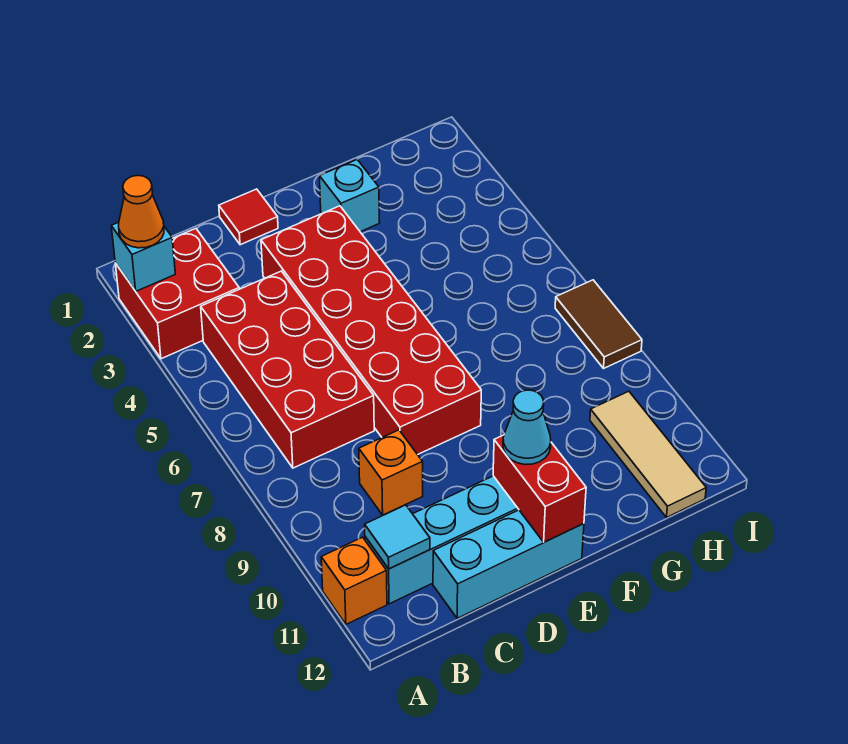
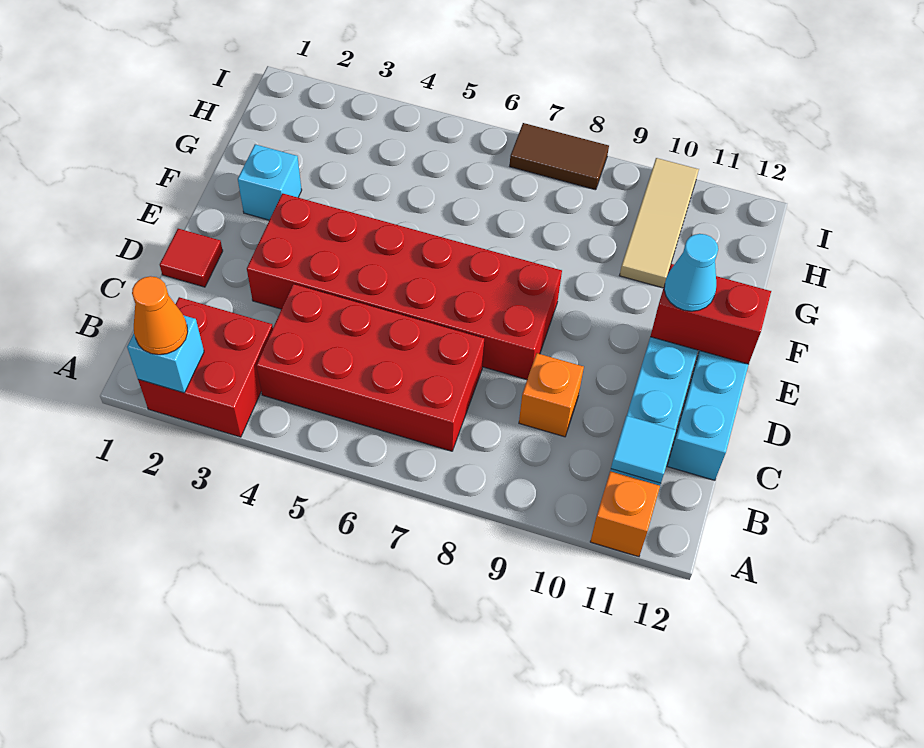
tan tile H10:H12 level 1 -> tan tile G10:I10 level 1

